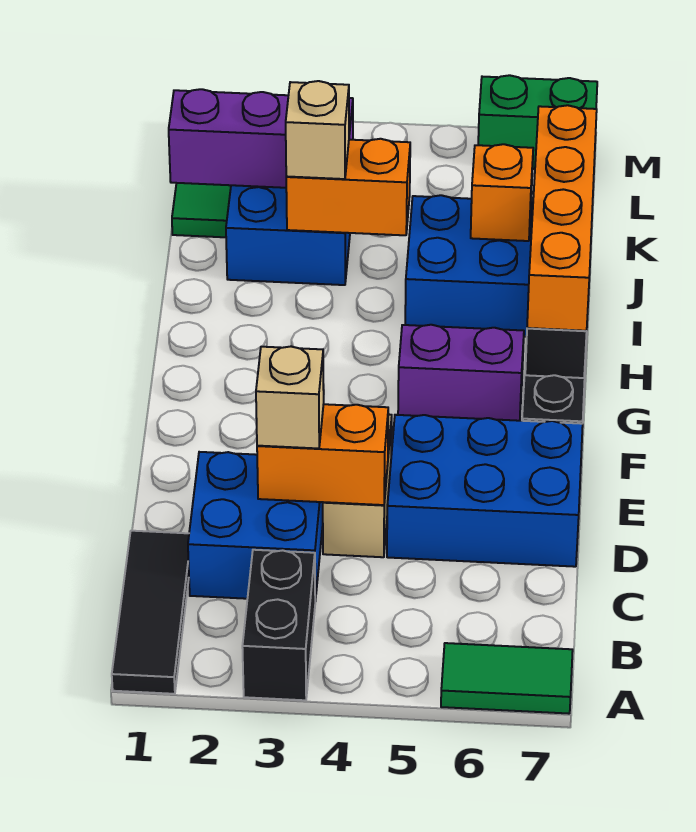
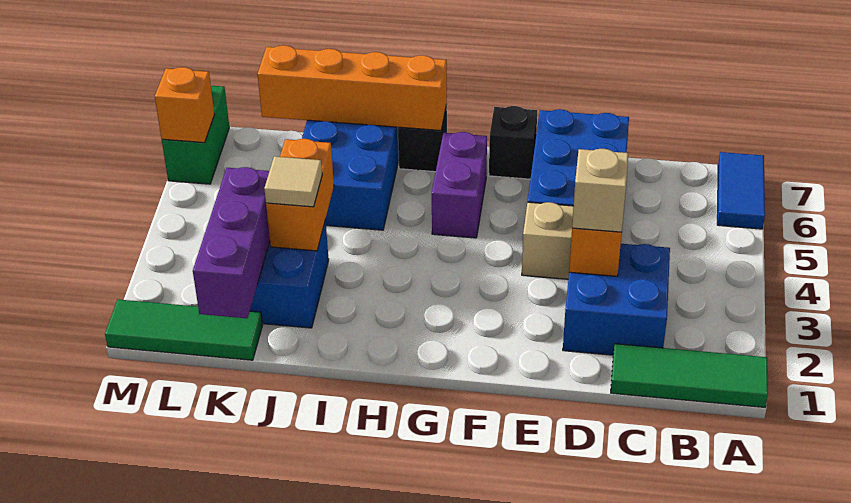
black tile A1:C1 level 1 -> green tile A1:C1 level 1
black brick A3:B3 level 1 -> none
green tile A6:A7 level 1 -> blue tile A6:A7 level 1
tan brick J3 level 3 -> tan tile J3 level 3
orange brick J6 level 2 -> orange brick M6 level 2

